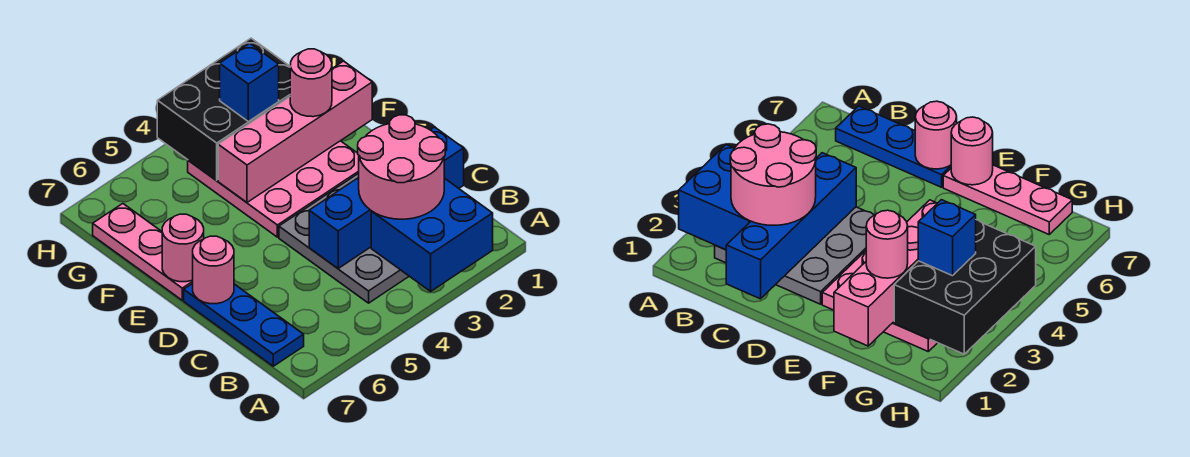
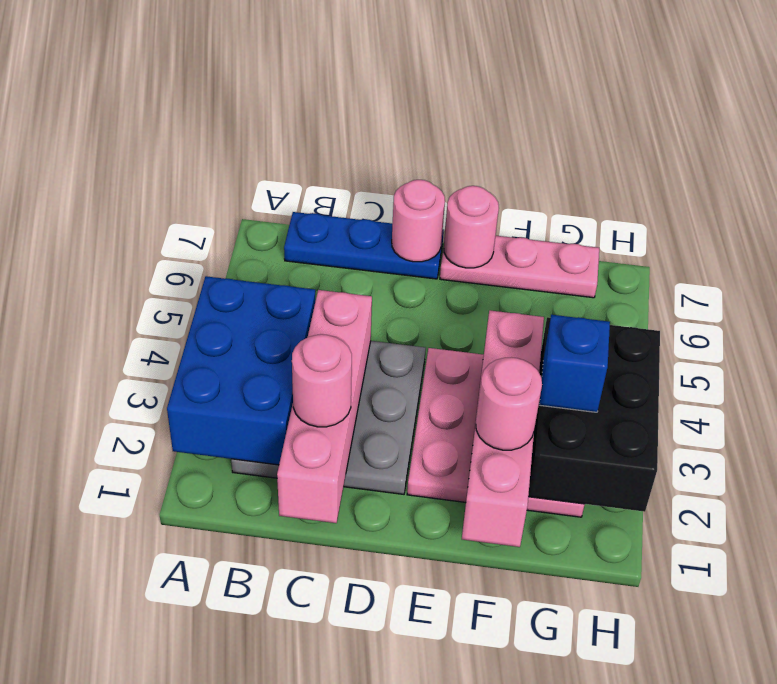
blue brick A2:B3 level 2 -> blue brick A2:B4 level 2
pink round brick B2:C3 level 3 -> pink round brick C2 level 3
blue brick C1:C4 level 2 -> pink brick C1:C4 level 2

